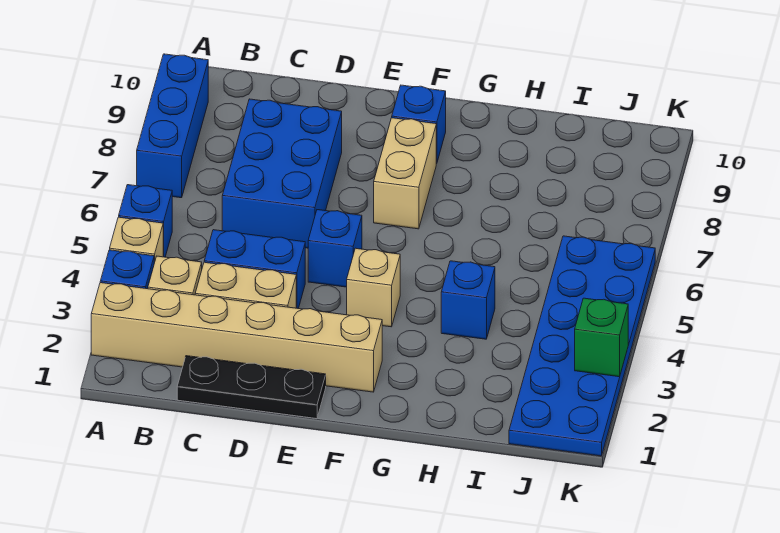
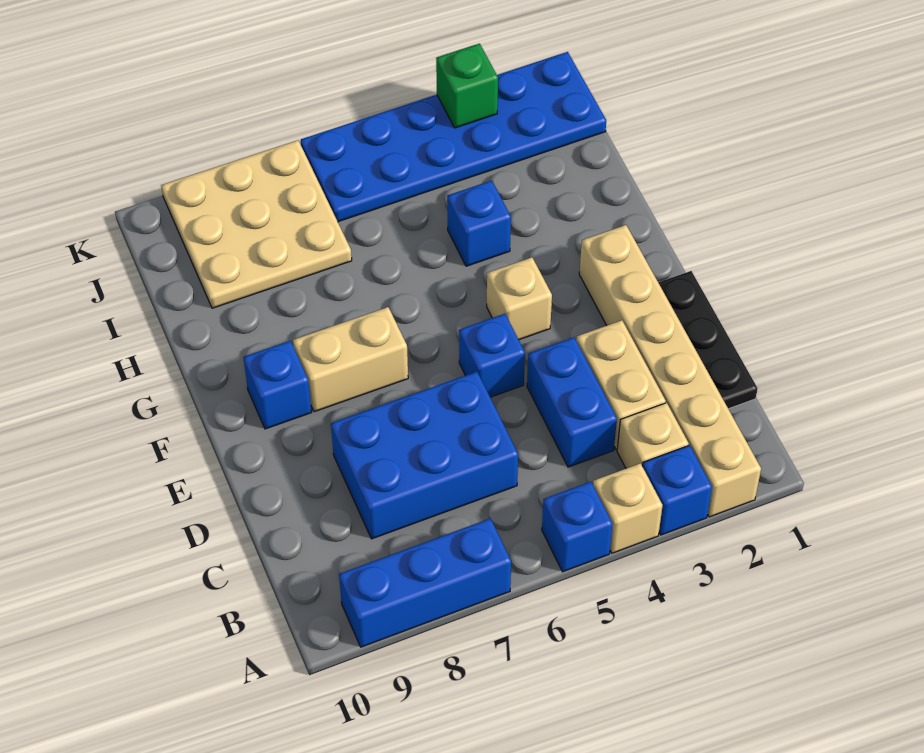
none -> tan plate I7:K9 level 1

